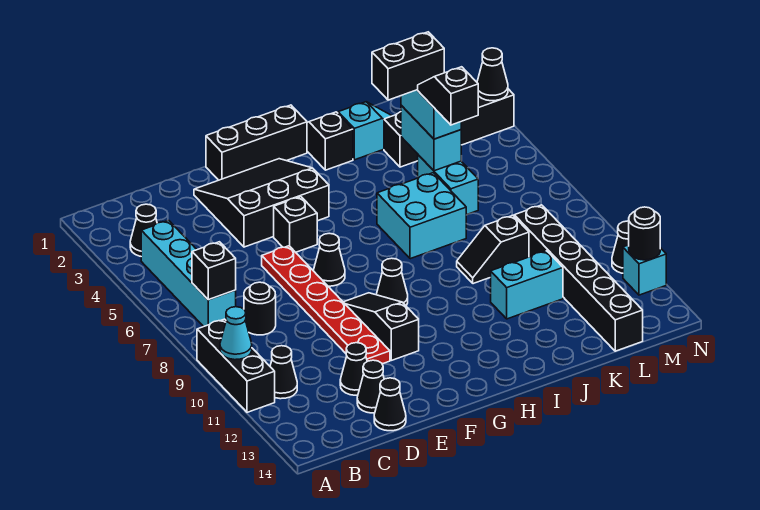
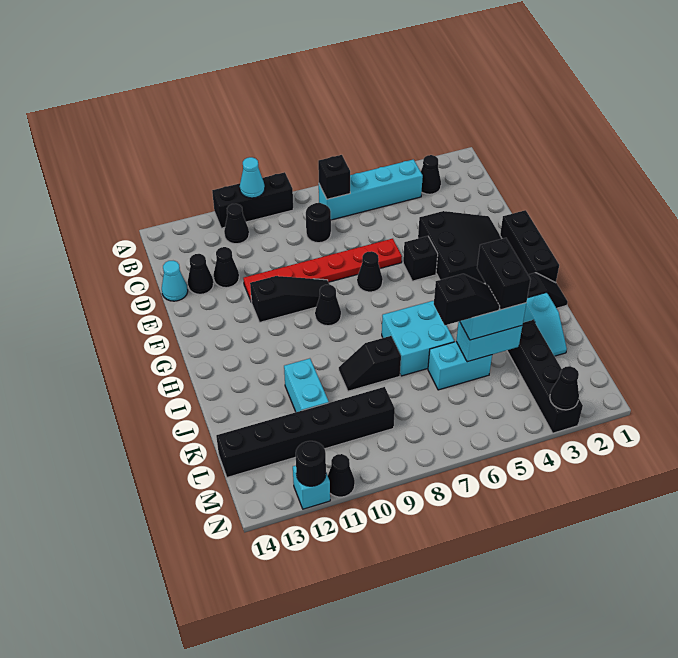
black cone D14 level 1 -> cyan cone D14 level 1
black slope J9:K9 level 1 top K -> black slope J8:J9 level 1 top 8

